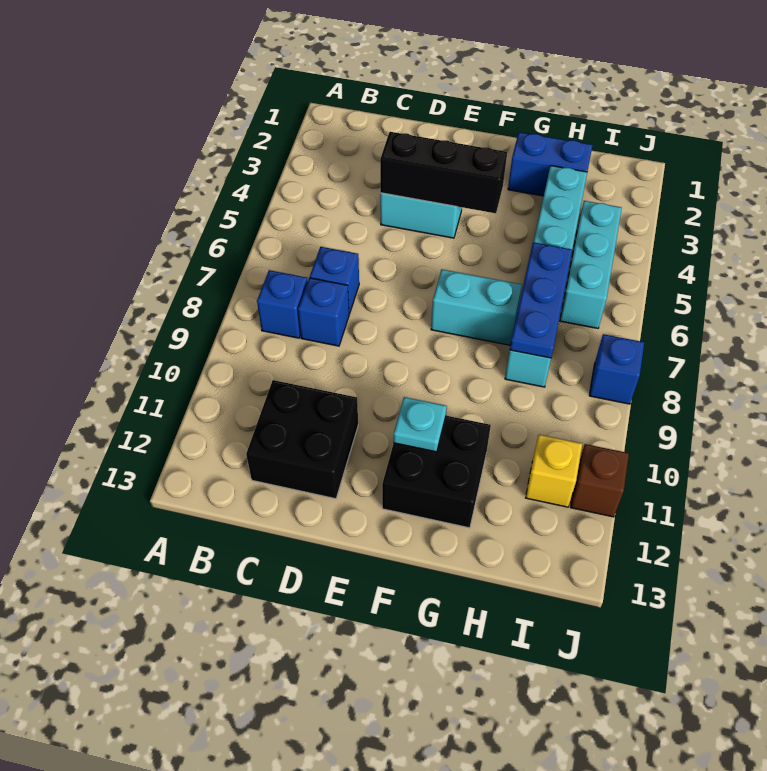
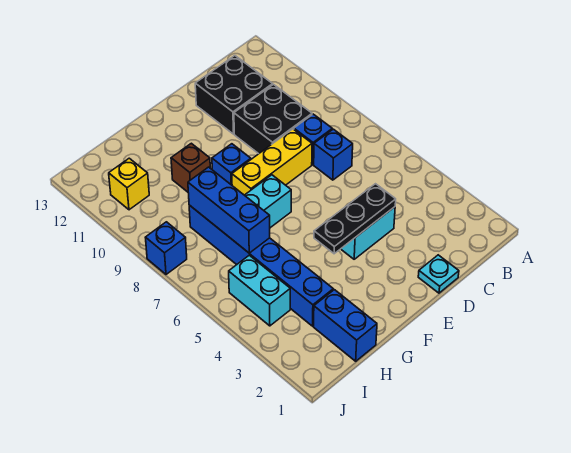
blue brick B8 level 1 -> blue brick F9 level 1
black brick D4:F4 level 2 -> black plate D4:F4 level 2
none -> yellow brick D8:F8 level 1
black brick F11:G12 level 1 -> black brick C9:D10 level 1
cyan plate F11 level 2 -> cyan plate D1 level 1
blue brick G2:H2 level 1 -> blue brick H1:H2 level 1
cyan brick H3:H8 level 1 -> blue brick H3:H8 level 1
blue plate H6:H8 level 2 -> blue brick H6:H8 level 2
cyan brick I4:I6 level 1 -> cyan brick I4:I5 level 1
brown brick J11 level 1 -> brown brick G10 level 1

